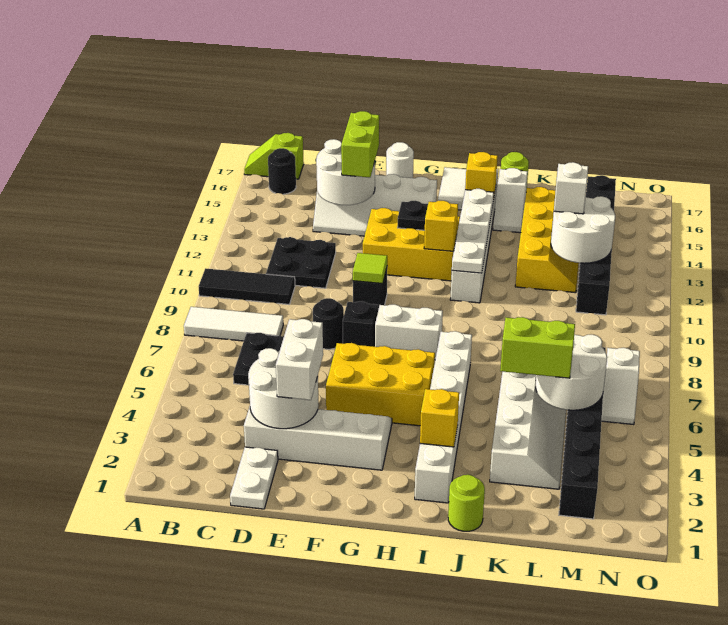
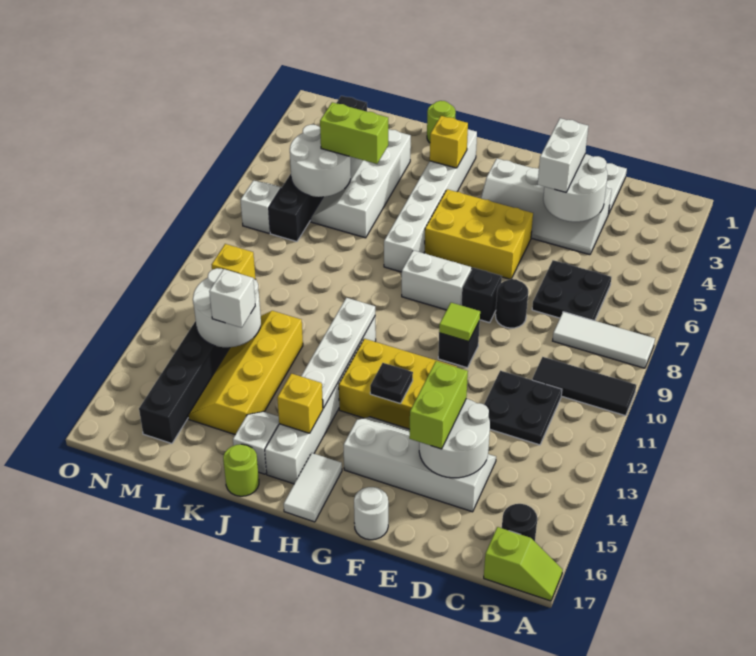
yellow brick H12 level 2 -> yellow brick M11 level 2

